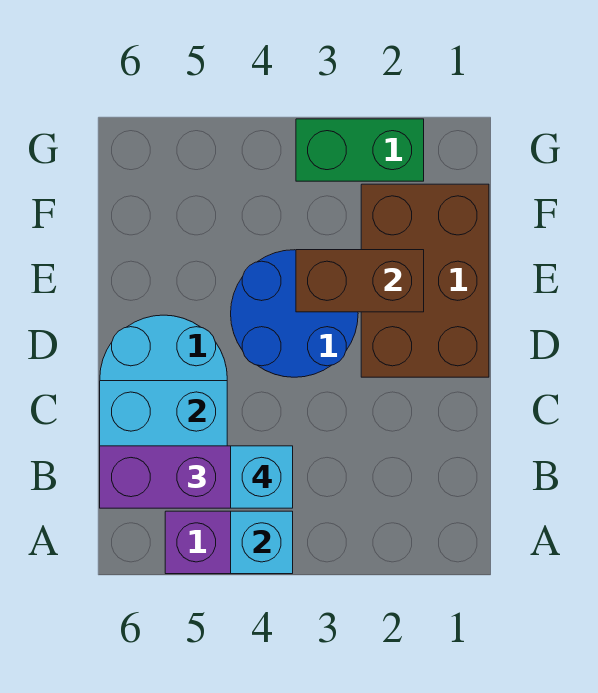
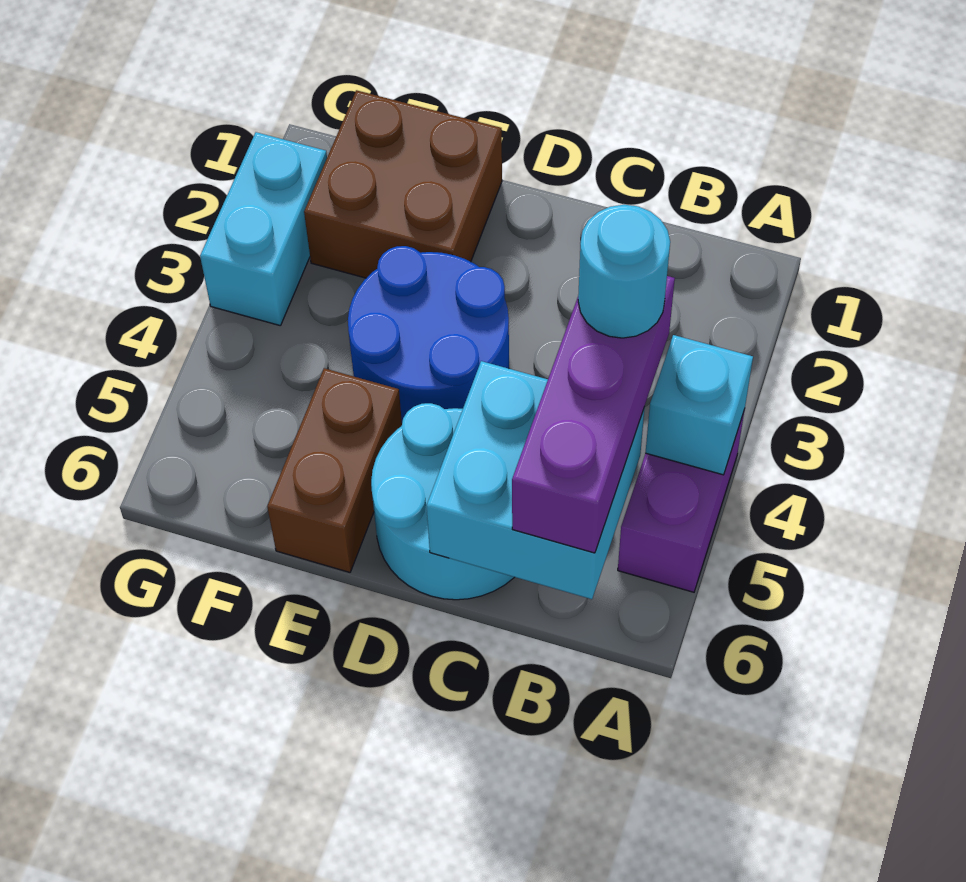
cyan brick B4 level 4 -> cyan round brick B4 level 4
brown brick D1:F2 level 1 -> brown brick E1:F2 level 1
brown brick E2:E3 level 2 -> brown brick E5:E6 level 1
green brick G2:G3 level 1 -> cyan brick G2:G3 level 1

